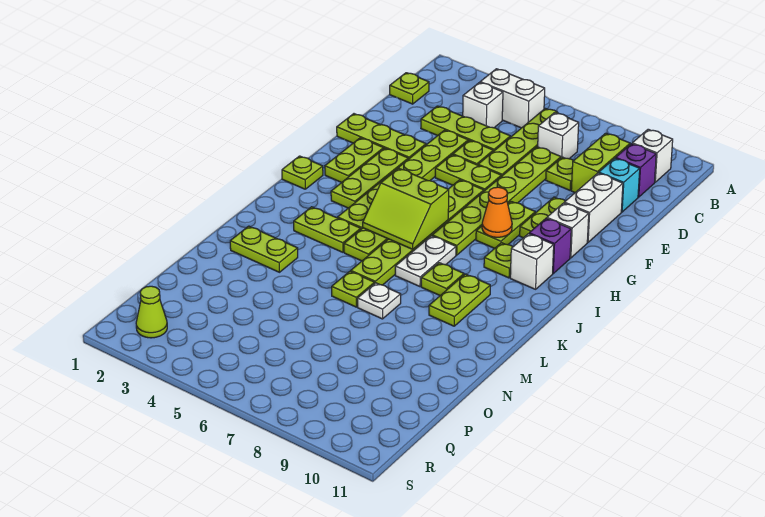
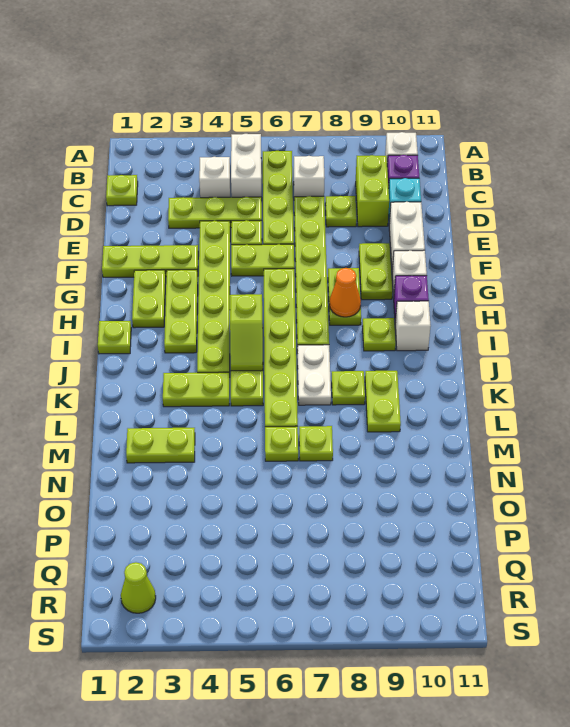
white brick B4:B5 level 1 -> white brick B5:C5 level 1
lime slope I5:J6 level 2 top I -> lime slope I5:J5 level 2 top I
white plate M7 level 1 -> lime plate M7 level 1

